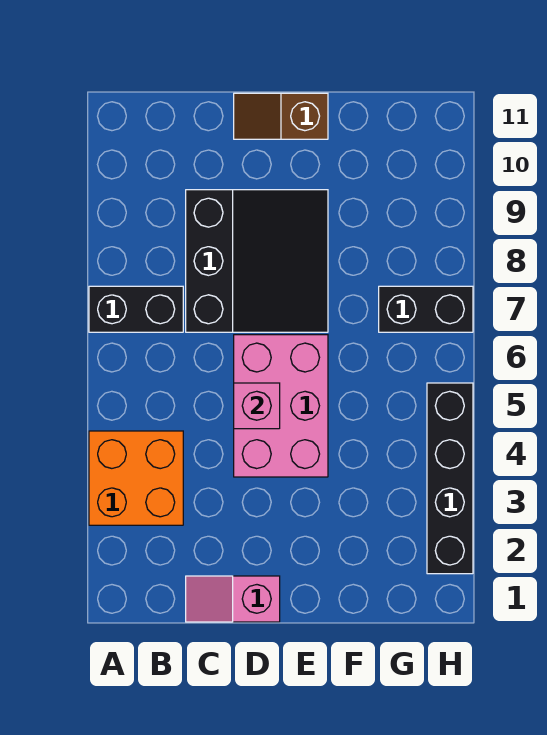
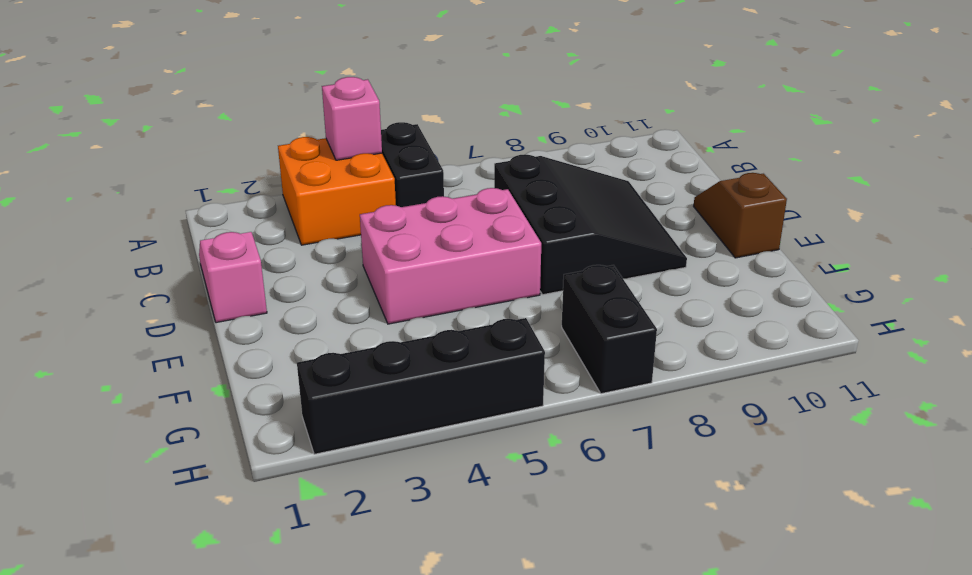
black brick A7:B7 level 1 -> black brick A5:B5 level 1
black slope C7:E9 level 1 top C -> black slope C7:E9 level 1 top 7
pink brick D5 level 2 -> pink brick A4 level 2

